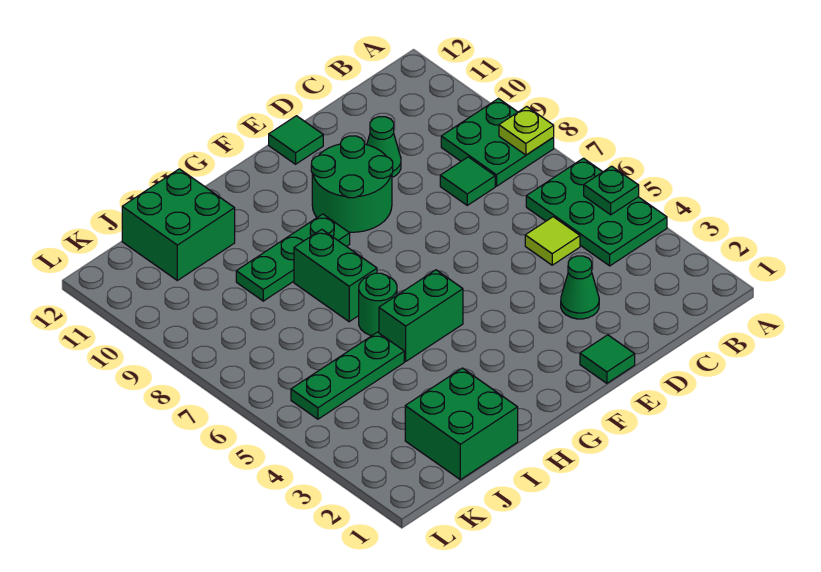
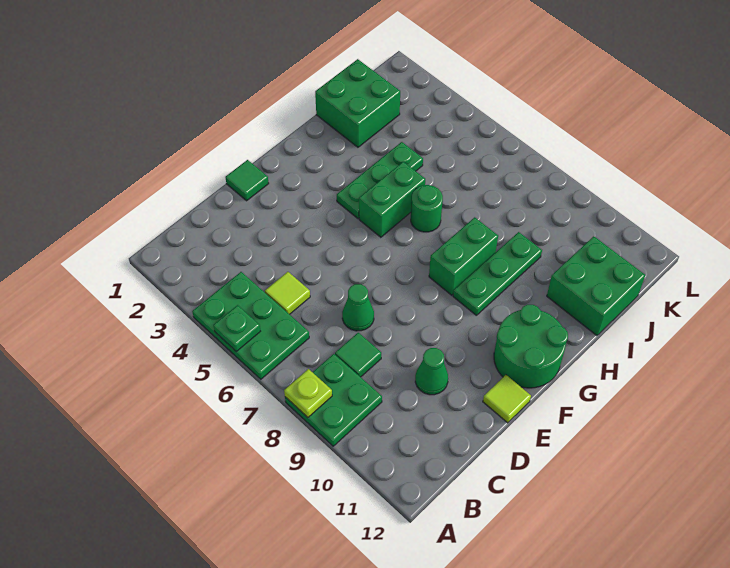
green cone D3 level 1 -> green cone D7 level 1
green round brick E9:F10 level 1 -> green round brick F11:G12 level 1
green tile E12 level 1 -> lime tile E12 level 1
green brick H7:H8 level 1 -> green brick G8:H8 level 1
green plate I5:K5 level 1 -> green plate G4:I4 level 1

